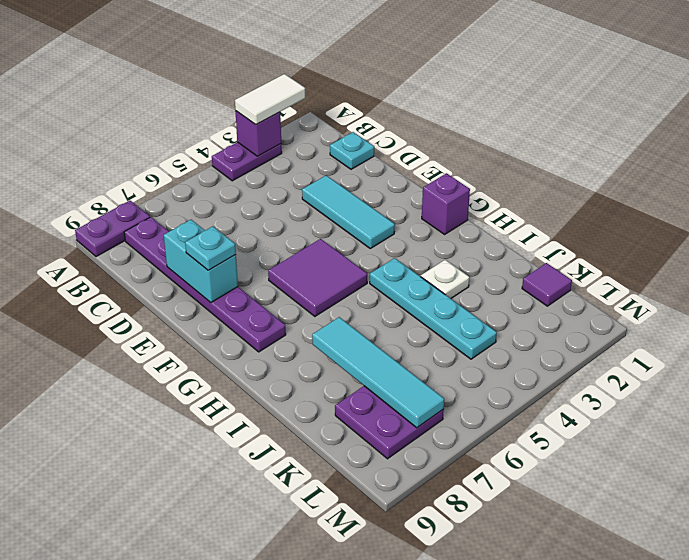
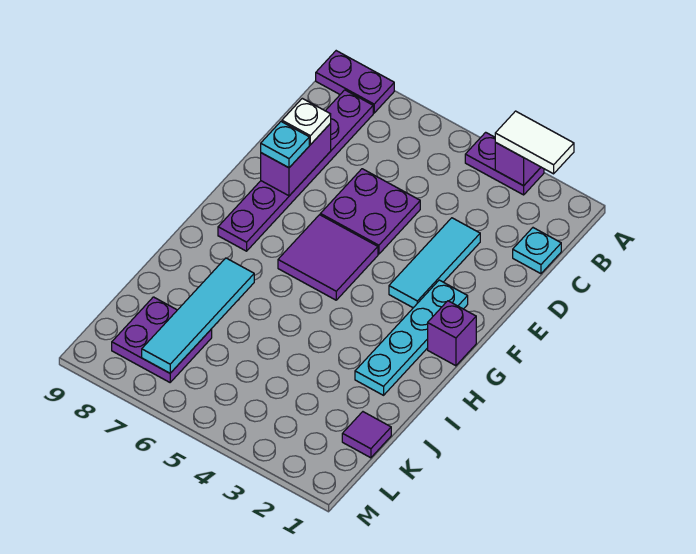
none -> purple plate D5:E6 level 1
cyan brick D8:E8 level 2 -> purple brick D8:E8 level 2
cyan plate H4:K4 level 1 -> cyan plate F2:I2 level 1
white plate I3 level 1 -> white plate D8 level 3

